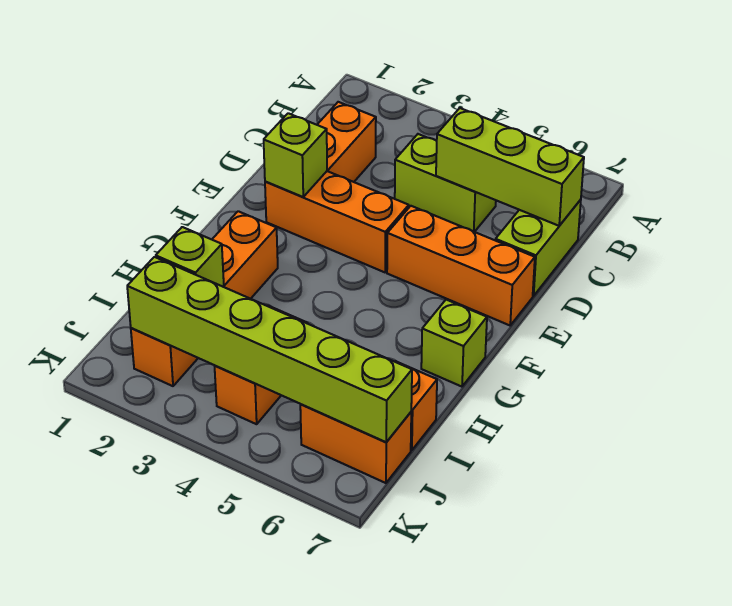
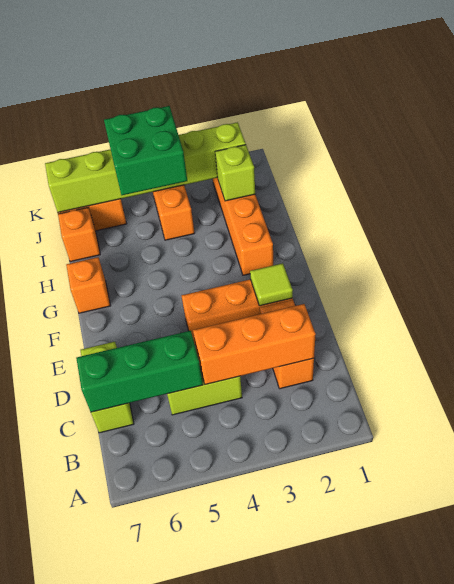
lime brick C5:C7 level 2 -> green brick C5:C7 level 2
lime brick E2 level 2 -> lime tile E2 level 2
orange brick E5:E7 level 1 -> orange brick C2:C4 level 2
lime brick G7 level 1 -> orange brick G7 level 1
none -> green brick I4:J5 level 3

